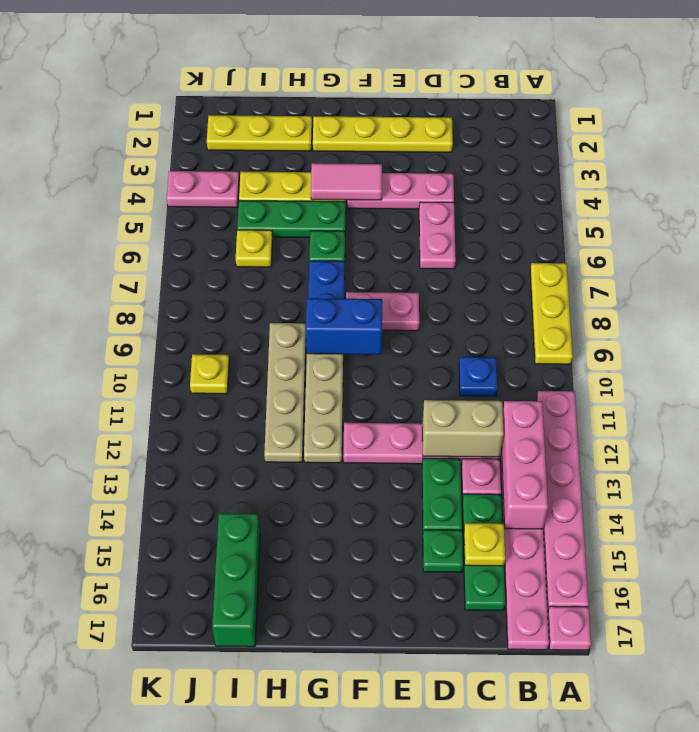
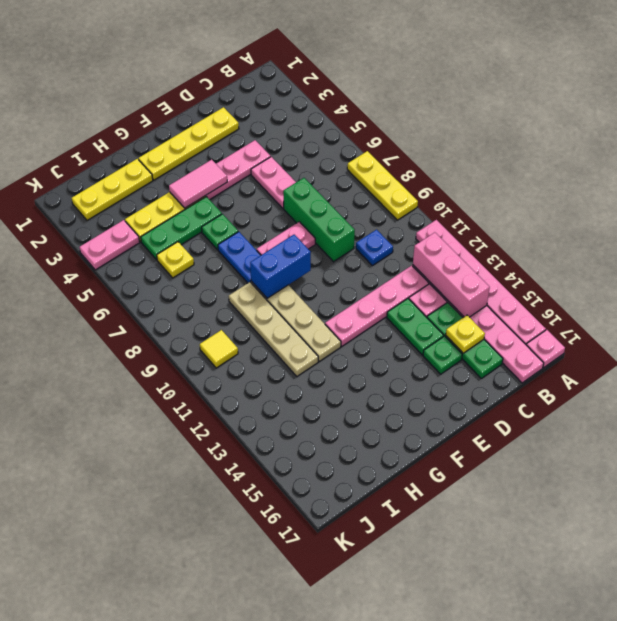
tan brick C12:D12 level 2 -> none
green brick I15:I17 level 1 -> green brick D7:D9 level 1
yellow plate J10 level 1 -> yellow tile J10 level 1

